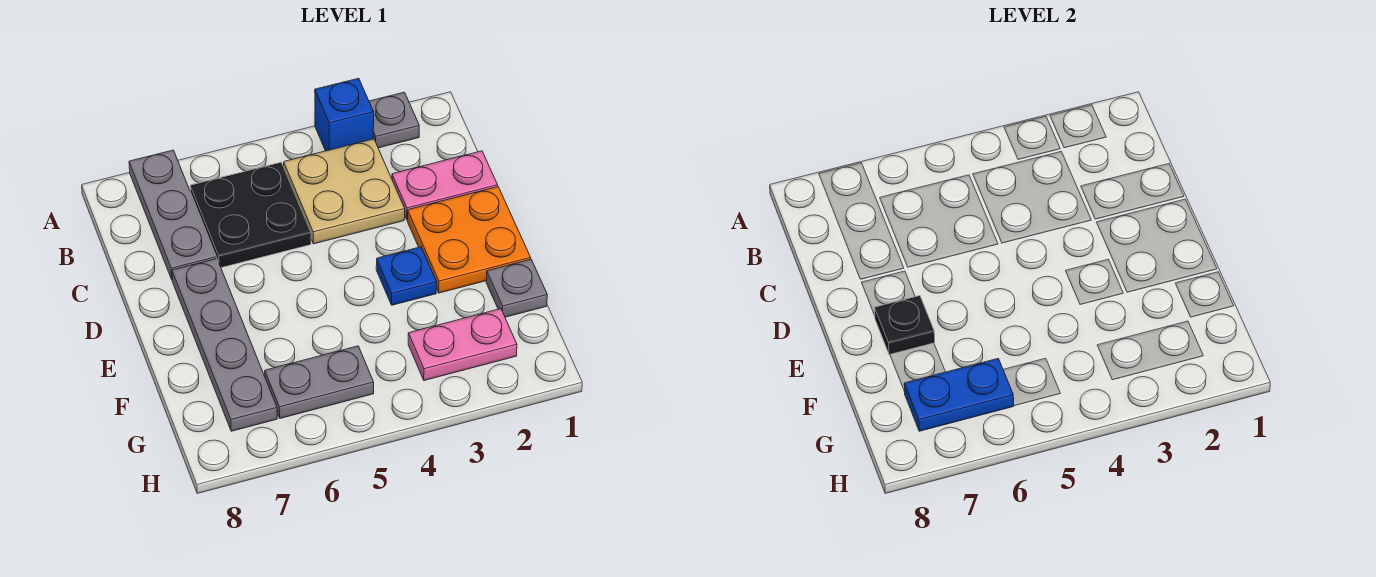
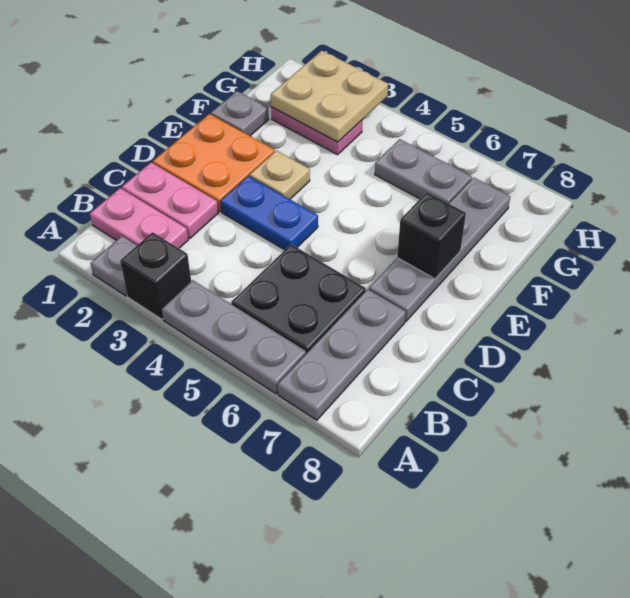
blue brick A3 level 1 -> black brick A3 level 1
none -> grey plate A4:A6 level 1
none -> pink plate B1:B2 level 1
tan plate B3:C4 level 1 -> tan plate G2:H3 level 2
blue plate E3 level 1 -> tan plate E3 level 1
black plate E7 level 2 -> black brick E7 level 2
blue plate G6:G7 level 2 -> blue plate D3:D4 level 1

